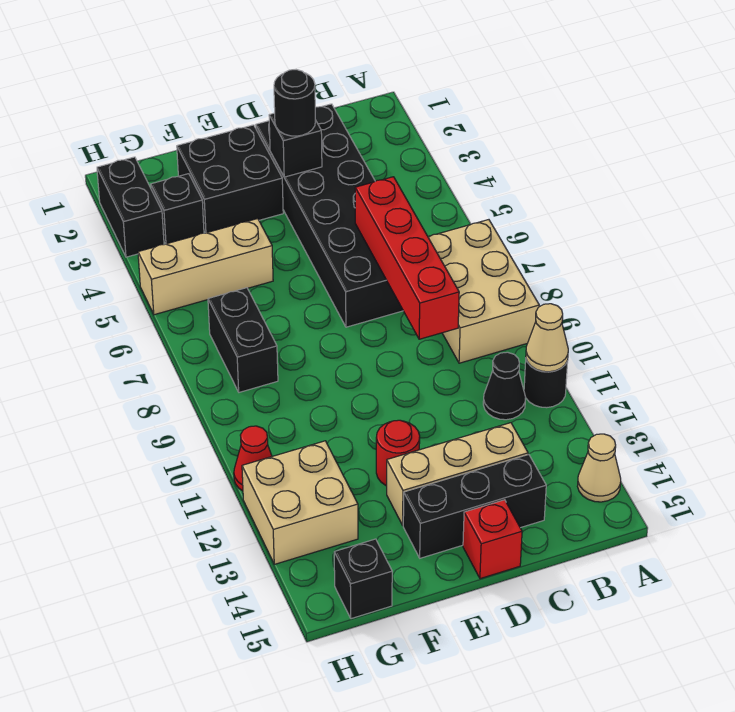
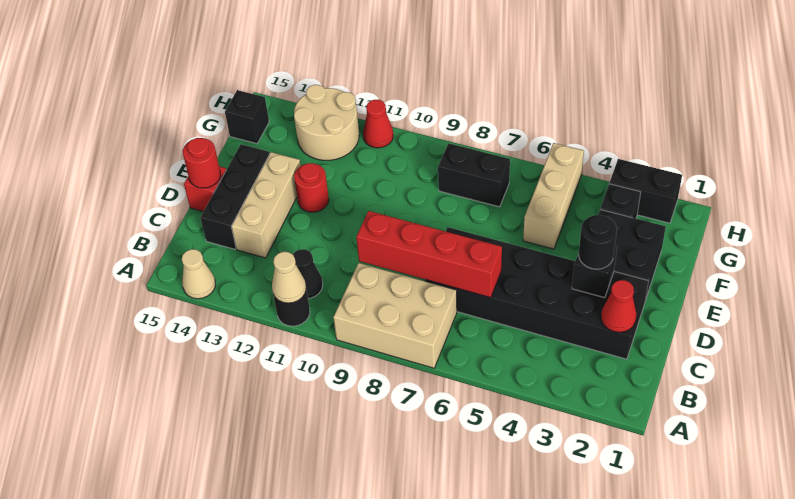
none -> red cone C2 level 2
none -> red round brick D15 level 2
tan brick G12:H13 level 1 -> tan round brick G12:H13 level 1

